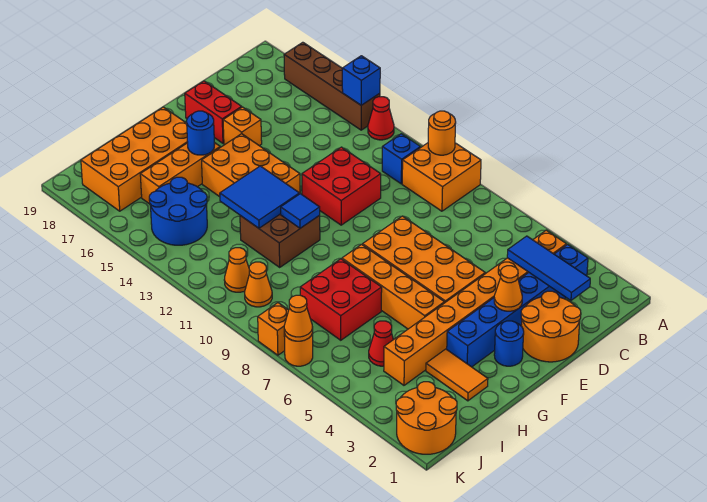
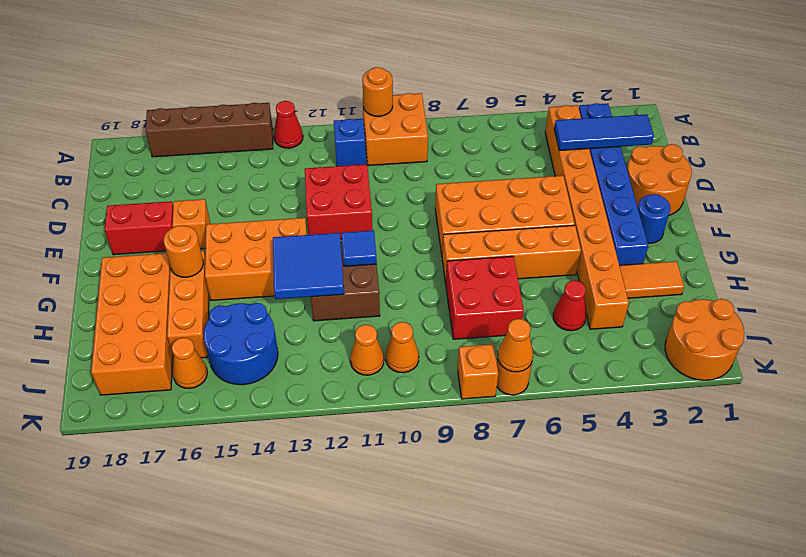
blue brick A14 level 2 -> none
orange cone E3 level 2 -> orange cone J16 level 1
blue round brick G16 level 2 -> orange round brick G16 level 2

